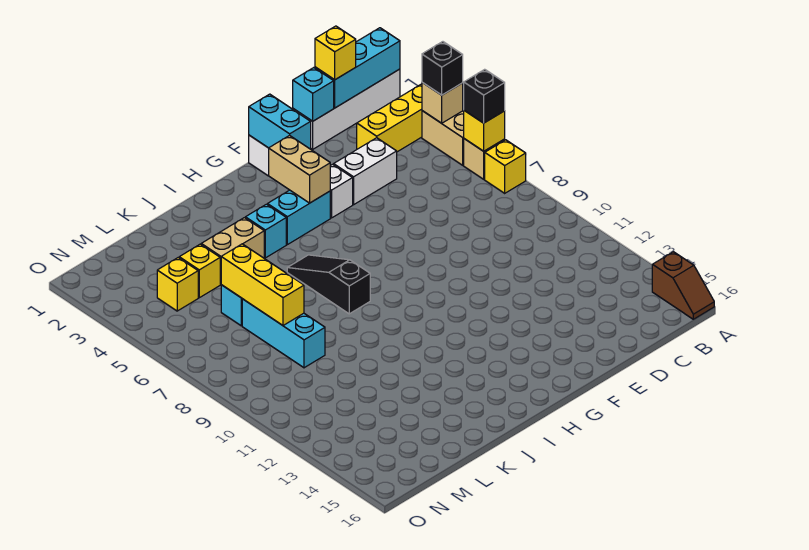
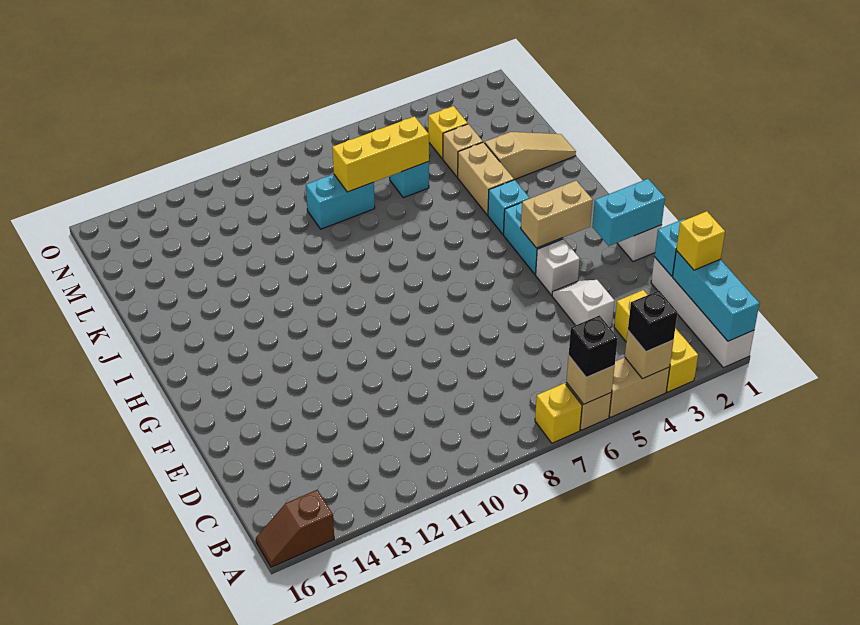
yellow brick A6 level 2 -> tan brick A6 level 2
white brick D4:E4 level 1 -> white slope D4:E4 level 1 top D
black slope I6:I8 level 1 top 8 -> none
none -> tan slope K1:K3 level 1 top 3
yellow brick L4 level 1 -> tan brick L4 level 1
cyan brick L7:L9 level 1 -> cyan brick L8:L9 level 1

